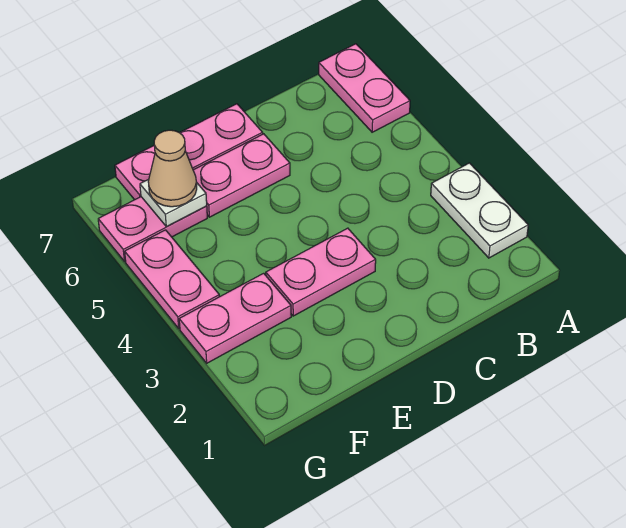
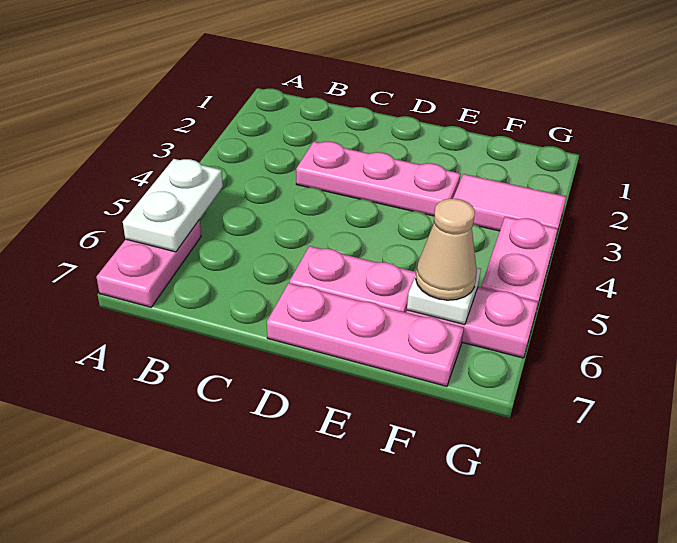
white plate A2:A3 level 1 -> white plate A5:A6 level 2
pink plate D3:E3 level 1 -> pink plate C3:E3 level 1
pink plate F3:G3 level 1 -> pink tile F3:G3 level 1

